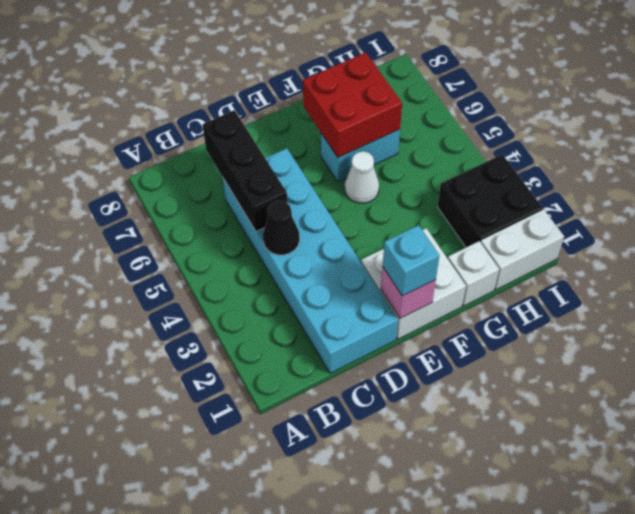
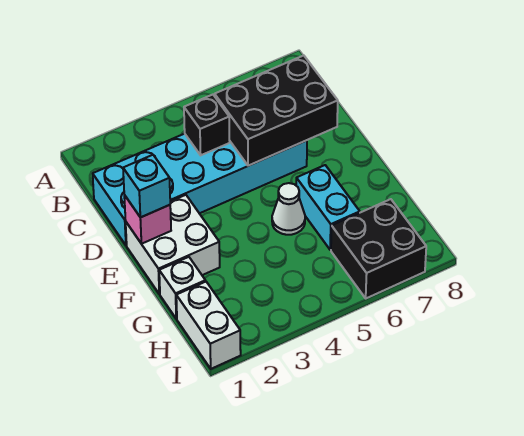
black cone C4 level 2 -> black brick C4 level 2
black brick C5:C7 level 2 -> black brick C5:D7 level 2
red brick F6:G7 level 2 -> none
black brick H2:I3 level 1 -> black brick H6:I7 level 1

